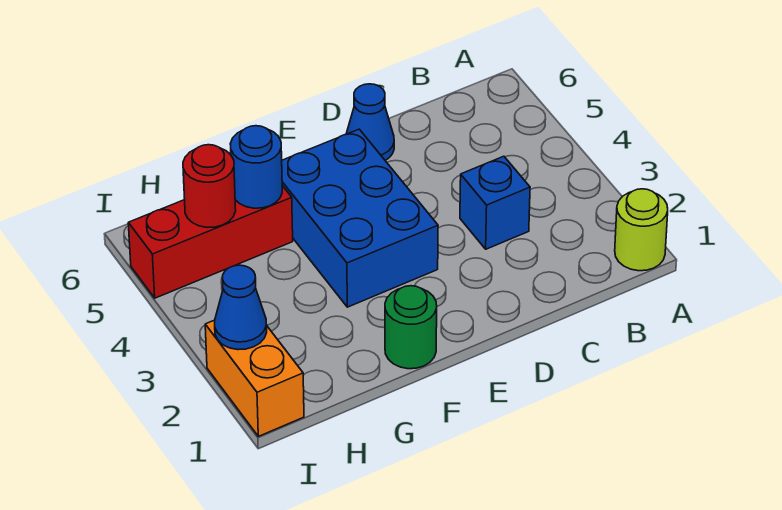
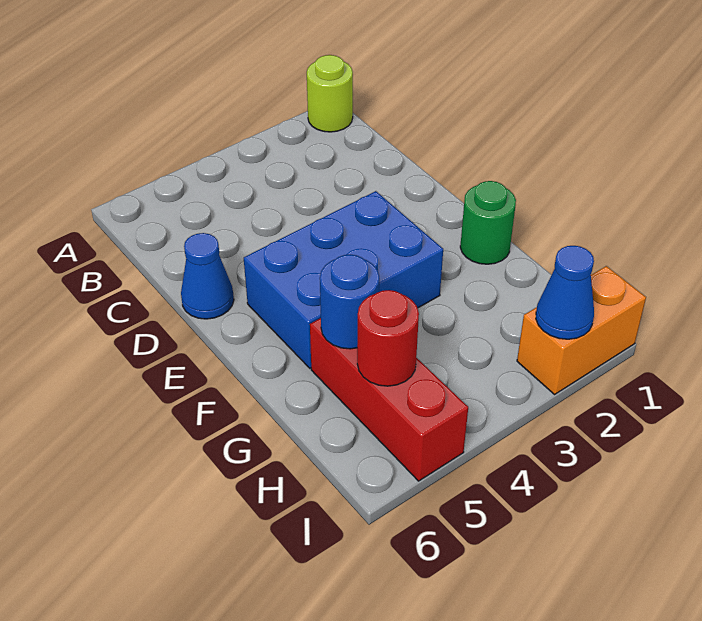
blue brick C3 level 1 -> none

